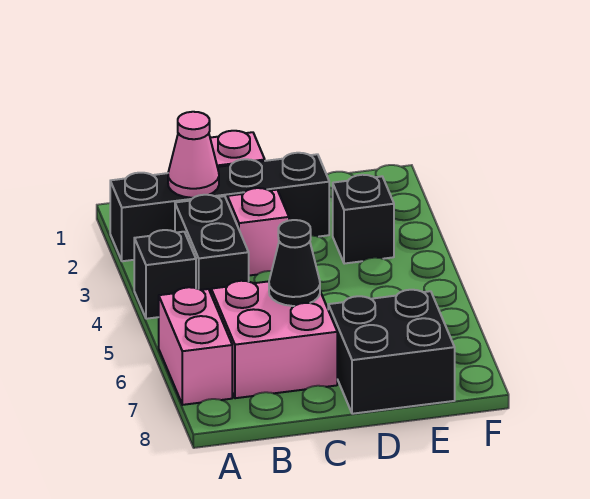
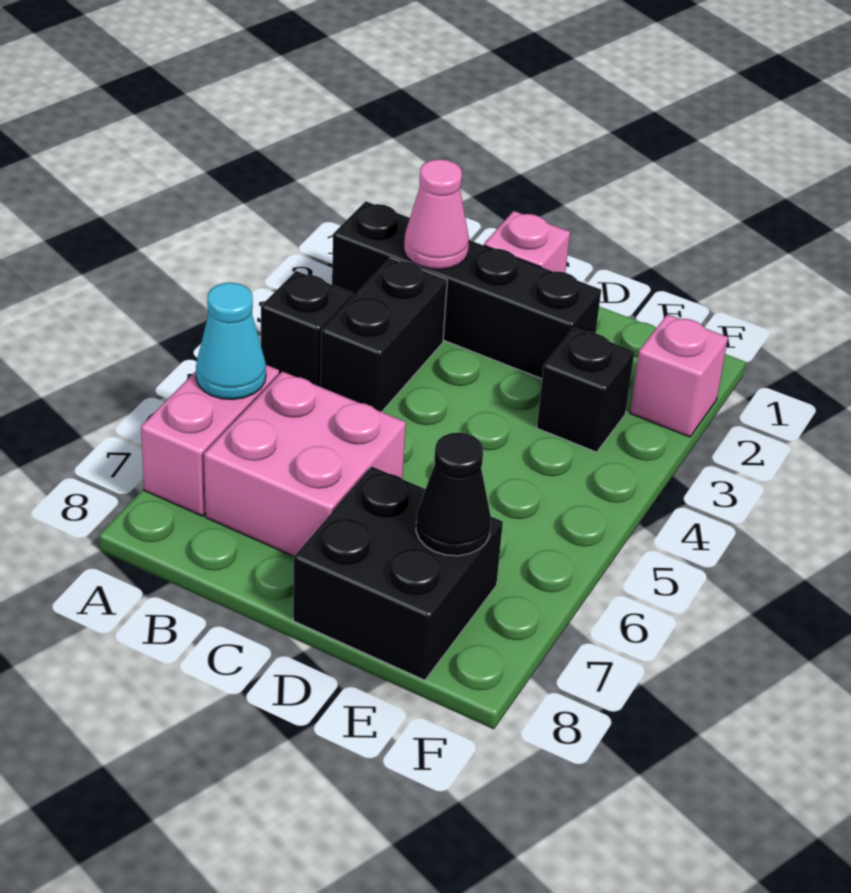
none -> cyan cone A6 level 2
pink brick C3 level 1 -> pink brick F2 level 1
black cone C6 level 2 -> black cone E7 level 2

